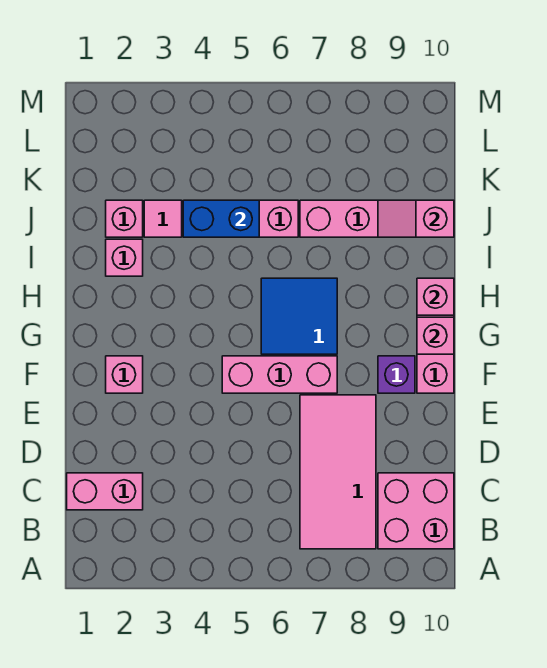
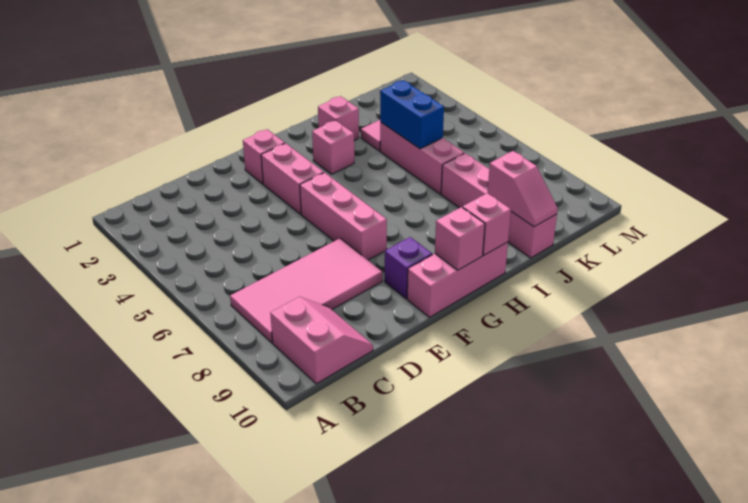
pink brick B9:C10 level 1 -> pink slope B9:C10 level 1 top B
pink brick C1:C2 level 1 -> pink brick F3:F4 level 1
blue tile G6:H7 level 1 -> none
pink brick J2 level 1 -> pink brick H3 level 1
pink slope J9:J10 level 2 top 10 -> pink slope J9:J10 level 2 top 9

